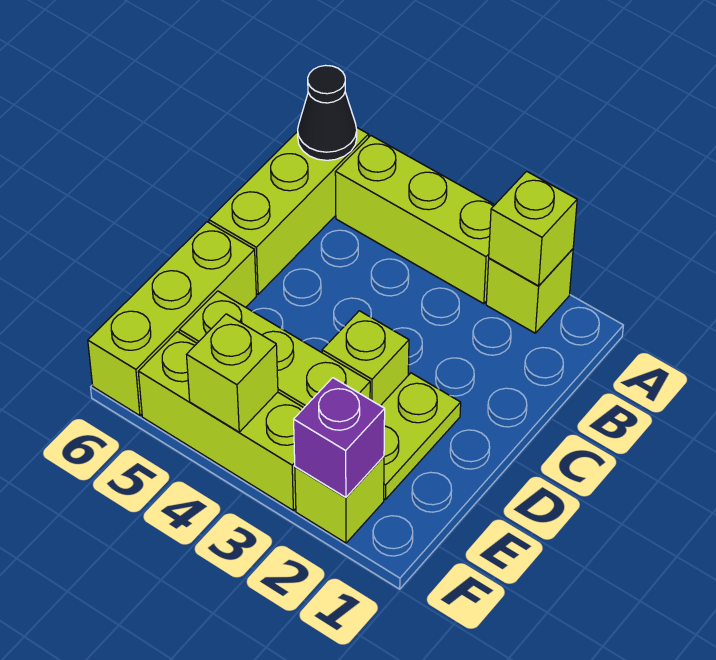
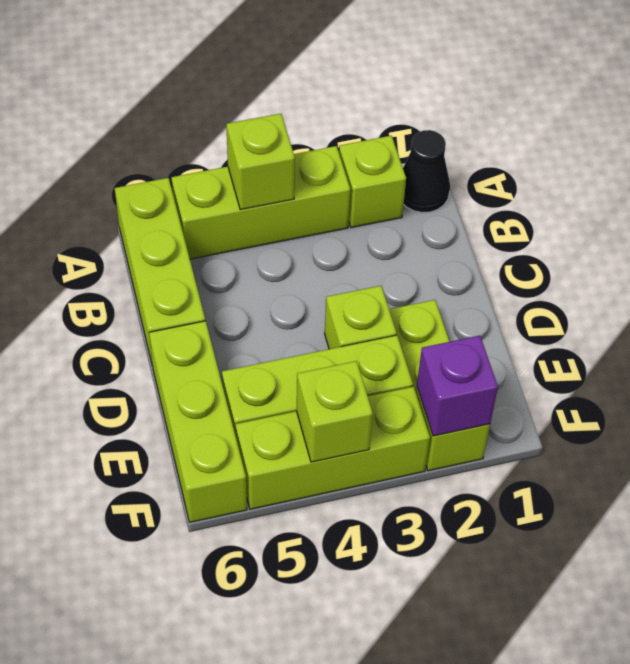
lime brick A2 level 2 -> lime brick A4 level 2
black cone A6 level 2 -> black cone A1 level 1

